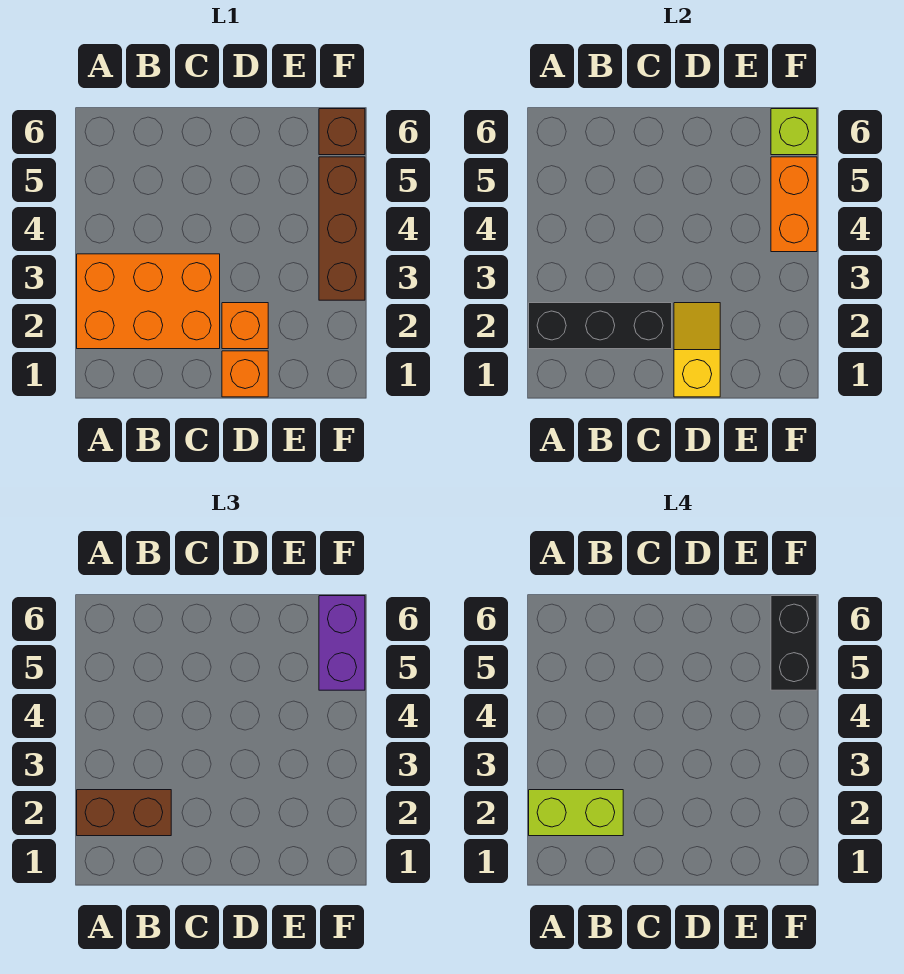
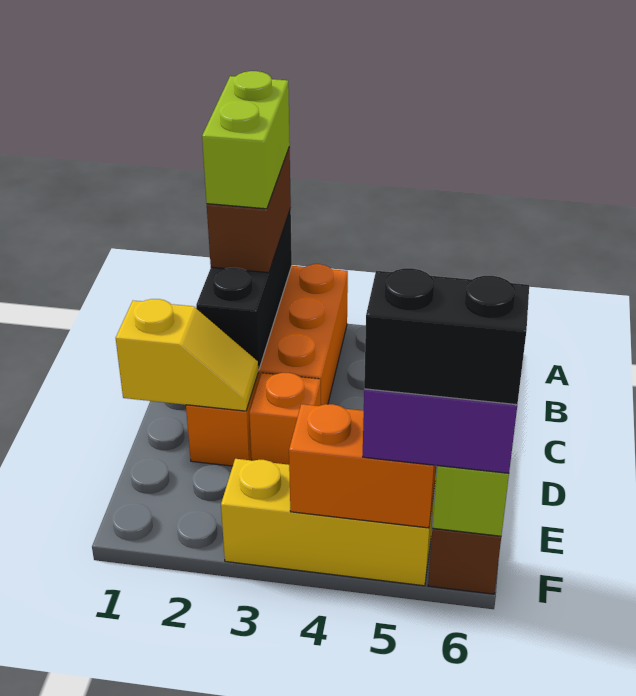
orange brick D1 level 1 -> orange brick D3 level 1
brown brick F3:F5 level 1 -> yellow brick F3:F5 level 1

